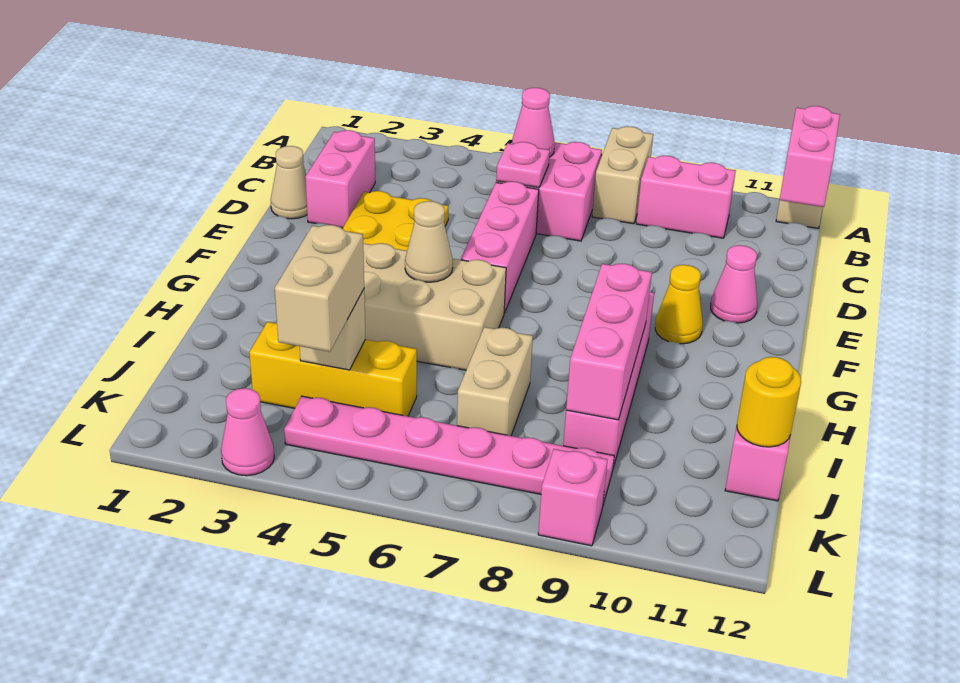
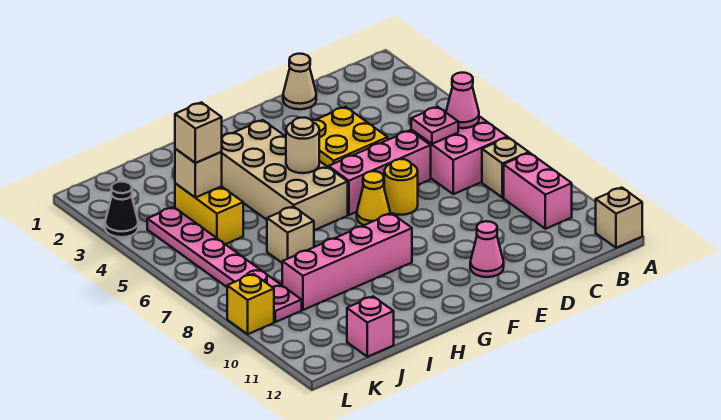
tan brick A8:B8 level 1 -> tan brick B8 level 1
pink brick A12:B12 level 2 -> none
pink brick C2:D2 level 1 -> none
yellow cone F10 level 1 -> yellow cone F7 level 1
tan cone G5 level 2 -> tan round brick G5 level 2
pink brick H9:J9 level 2 -> none
tan brick I7:J7 level 1 -> tan brick I7 level 1
yellow brick J3:J5 level 1 -> yellow brick J4:J5 level 1
tan brick J4:K4 level 3 -> tan brick J4 level 3
yellow round brick J12 level 2 -> yellow round brick E7 level 1
pink cone L3 level 1 -> black cone L3 level 1
pink brick L9 level 1 -> yellow brick L9 level 1

